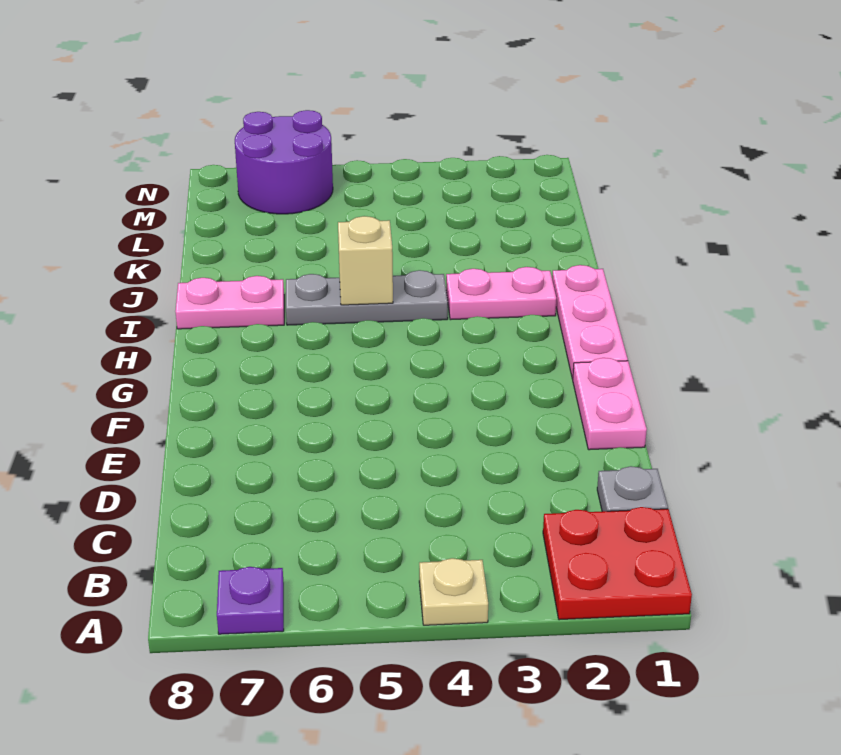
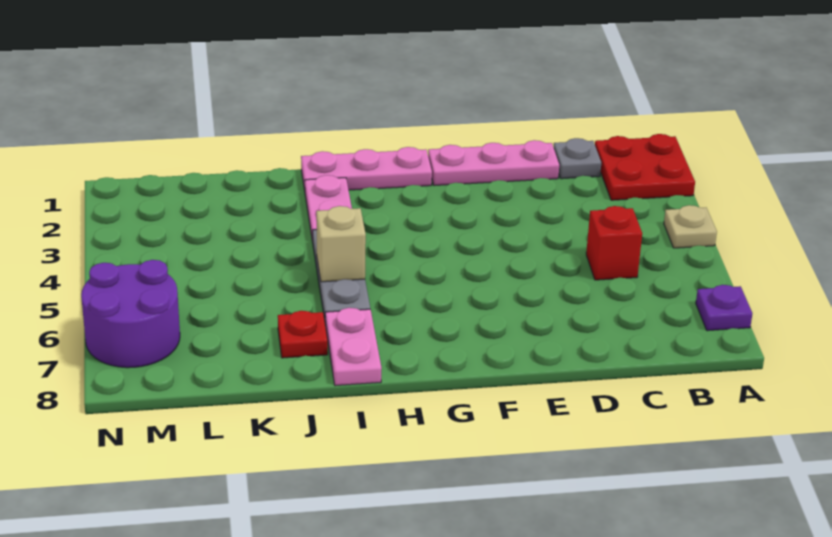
none -> red brick C5 level 1
pink plate E1:F1 level 1 -> pink plate D1:F1 level 1
none -> red plate J7 level 1

